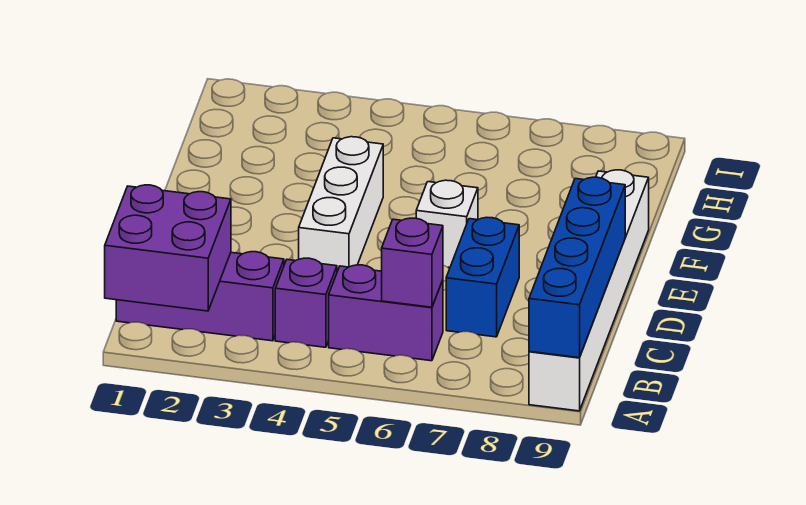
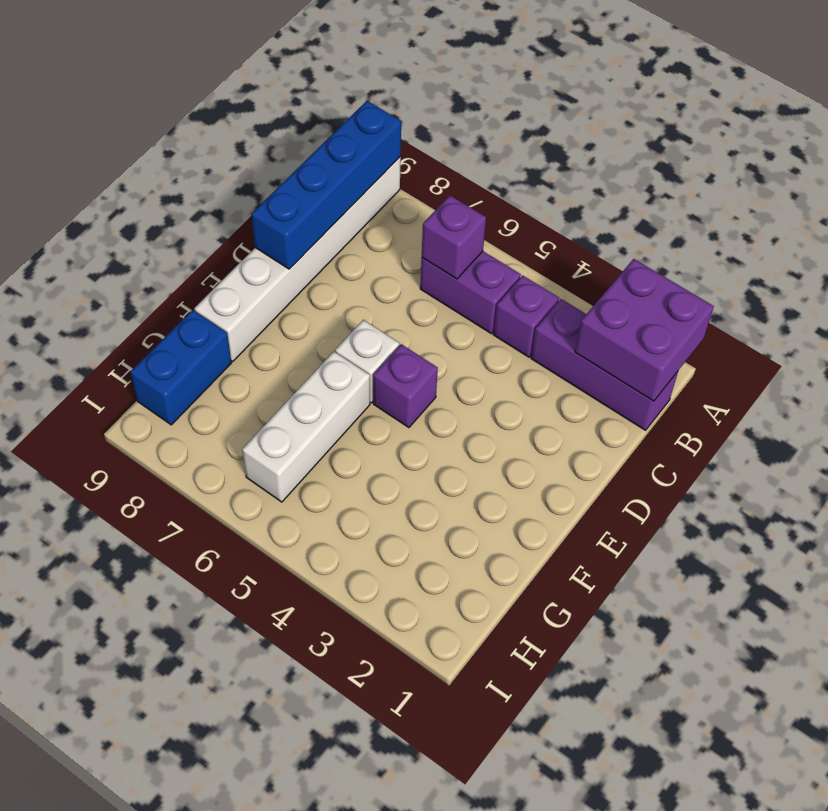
blue brick C7:D7 level 1 -> blue brick G9:H9 level 1
white brick D4:F4 level 1 -> white brick F6:H6 level 1
none -> purple brick E5 level 1

